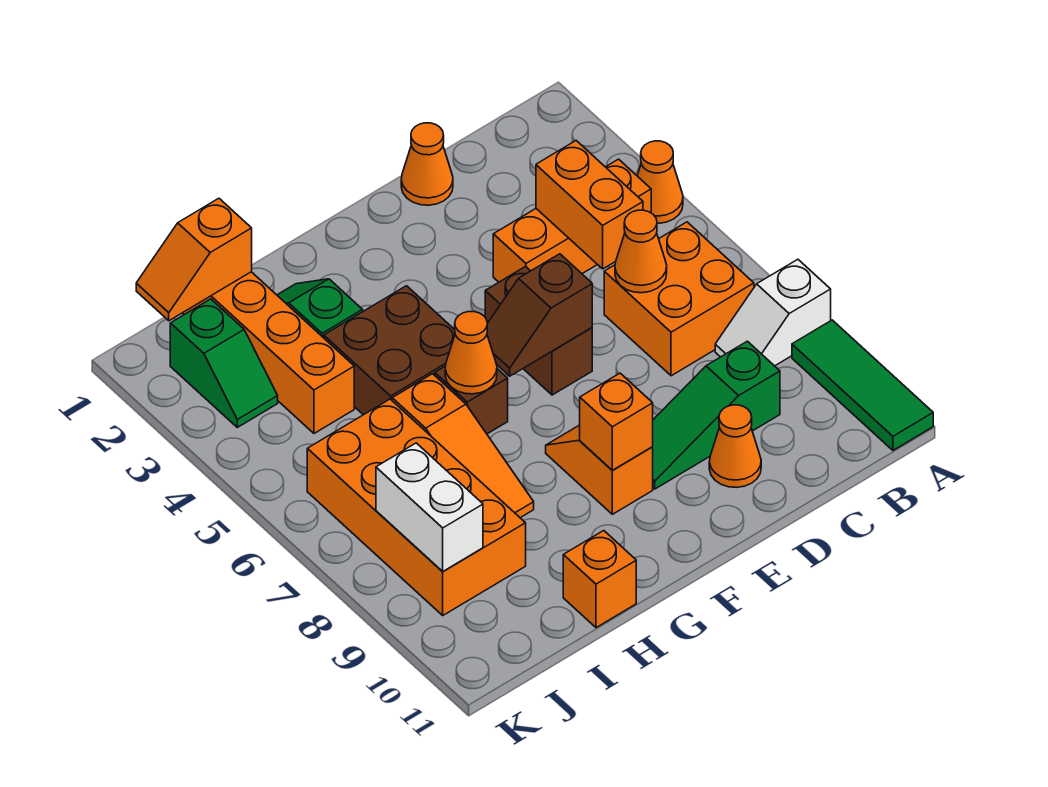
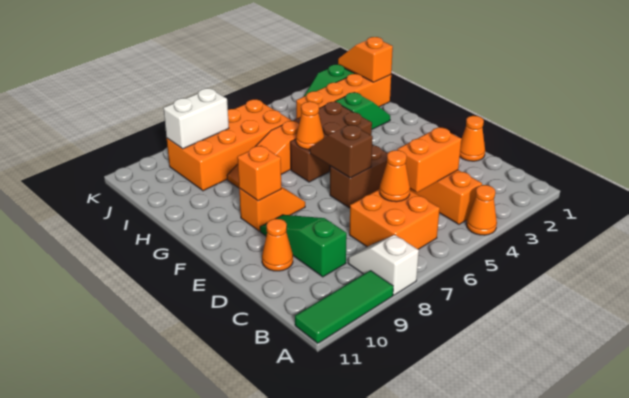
orange brick H11 level 1 -> none

